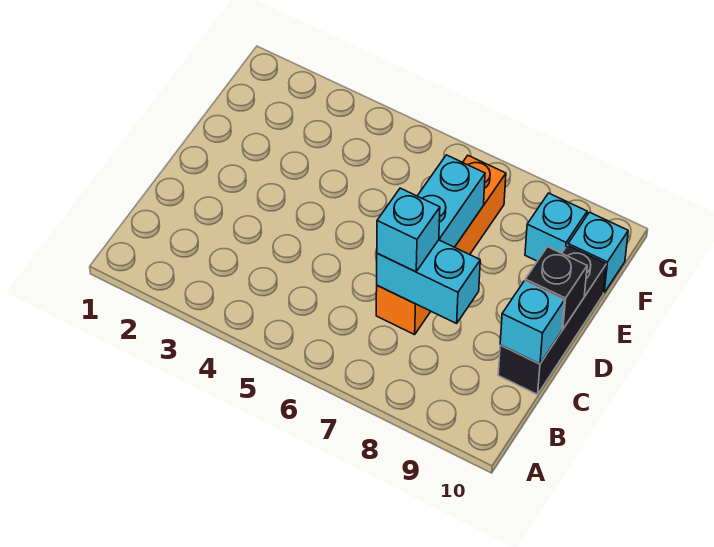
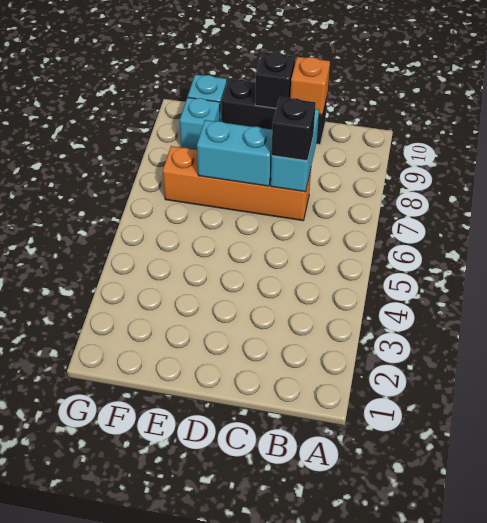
cyan brick C7 level 3 -> black brick C7 level 3
cyan brick C10 level 2 -> orange brick C10 level 2

